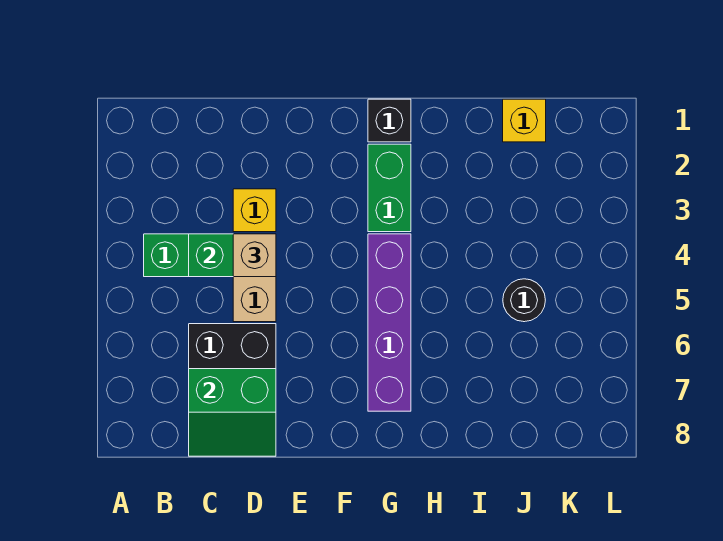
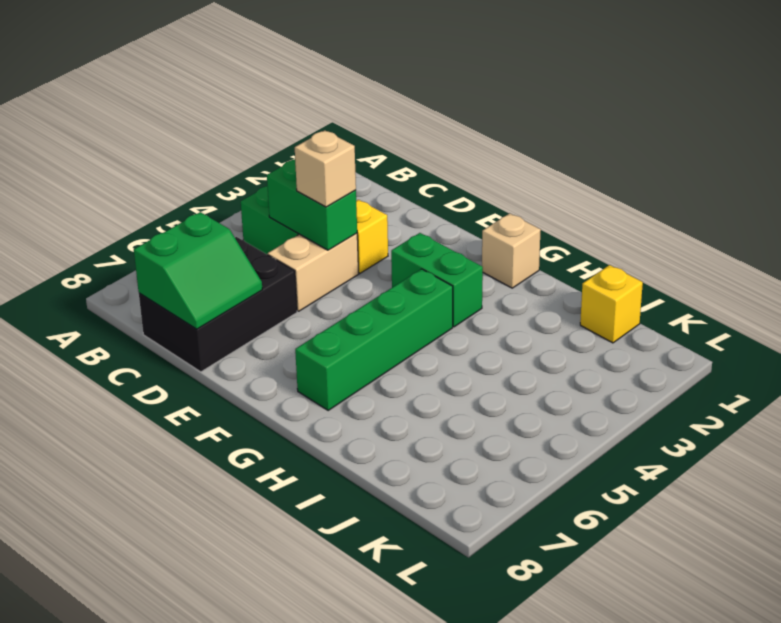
green slope C7:D8 level 2 top 7 -> green slope C7:D8 level 2 top C
black brick G1 level 1 -> tan brick G1 level 1
green brick G2:G3 level 1 -> green brick F3:G3 level 1
purple brick G4:G7 level 1 -> green brick G4:G7 level 1
black round brick J5 level 1 -> none

